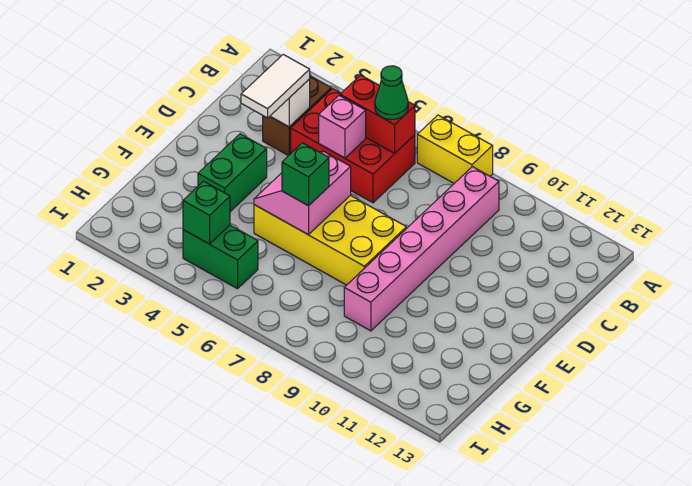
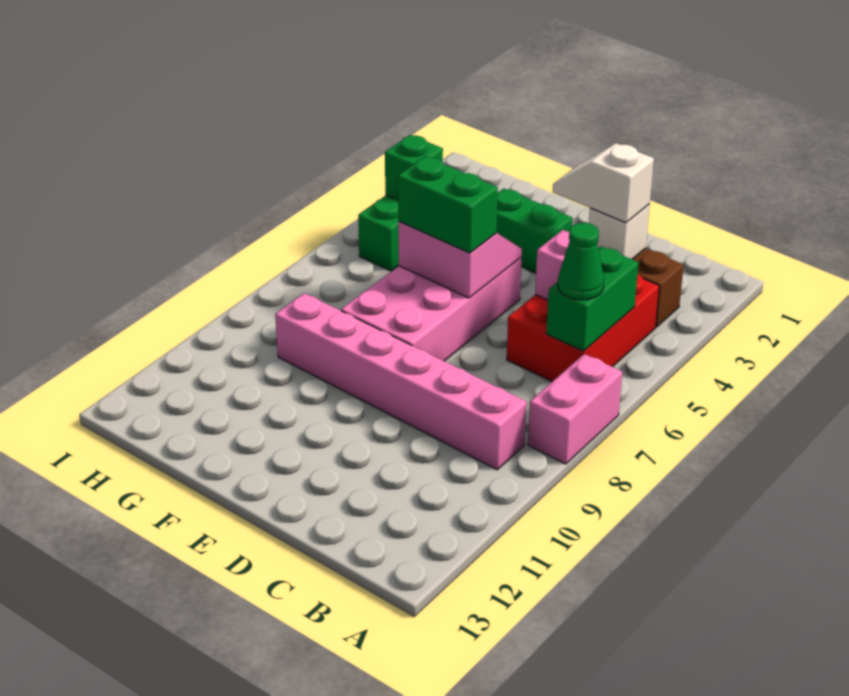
yellow brick A7:A8 level 1 -> pink brick A7:A8 level 1
red brick B5:B6 level 2 -> green brick B5:B6 level 2
white tile C3:D3 level 3 -> white slope C3:D3 level 3 top C
yellow brick E5:F8 level 1 -> pink brick E5:F8 level 1
green brick F6 level 3 -> green brick E6:F6 level 3

